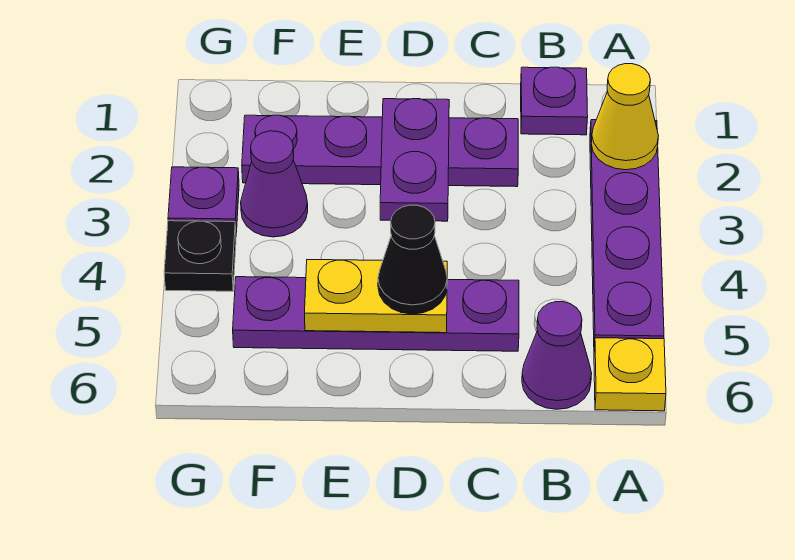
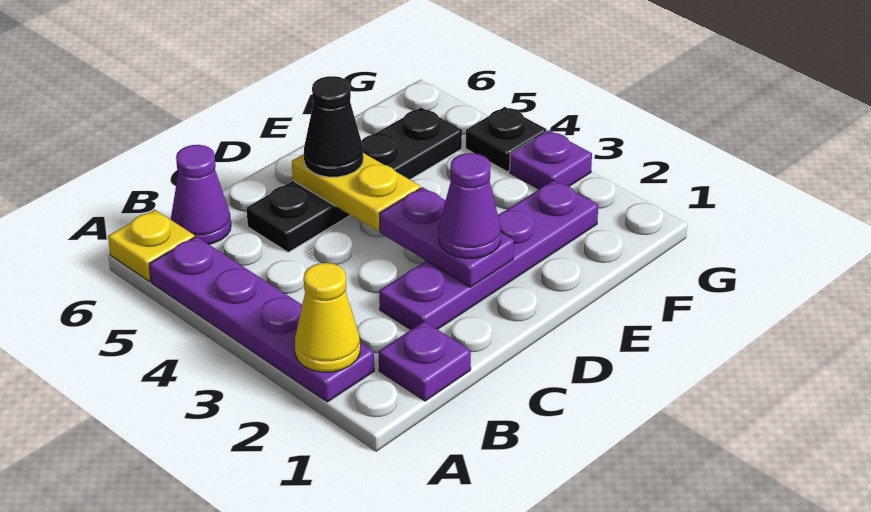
purple plate C5:F5 level 1 -> black plate C5:F5 level 1
yellow plate D5:E5 level 2 -> yellow plate D4:D5 level 2
purple cone F3 level 1 -> purple cone D2 level 3

